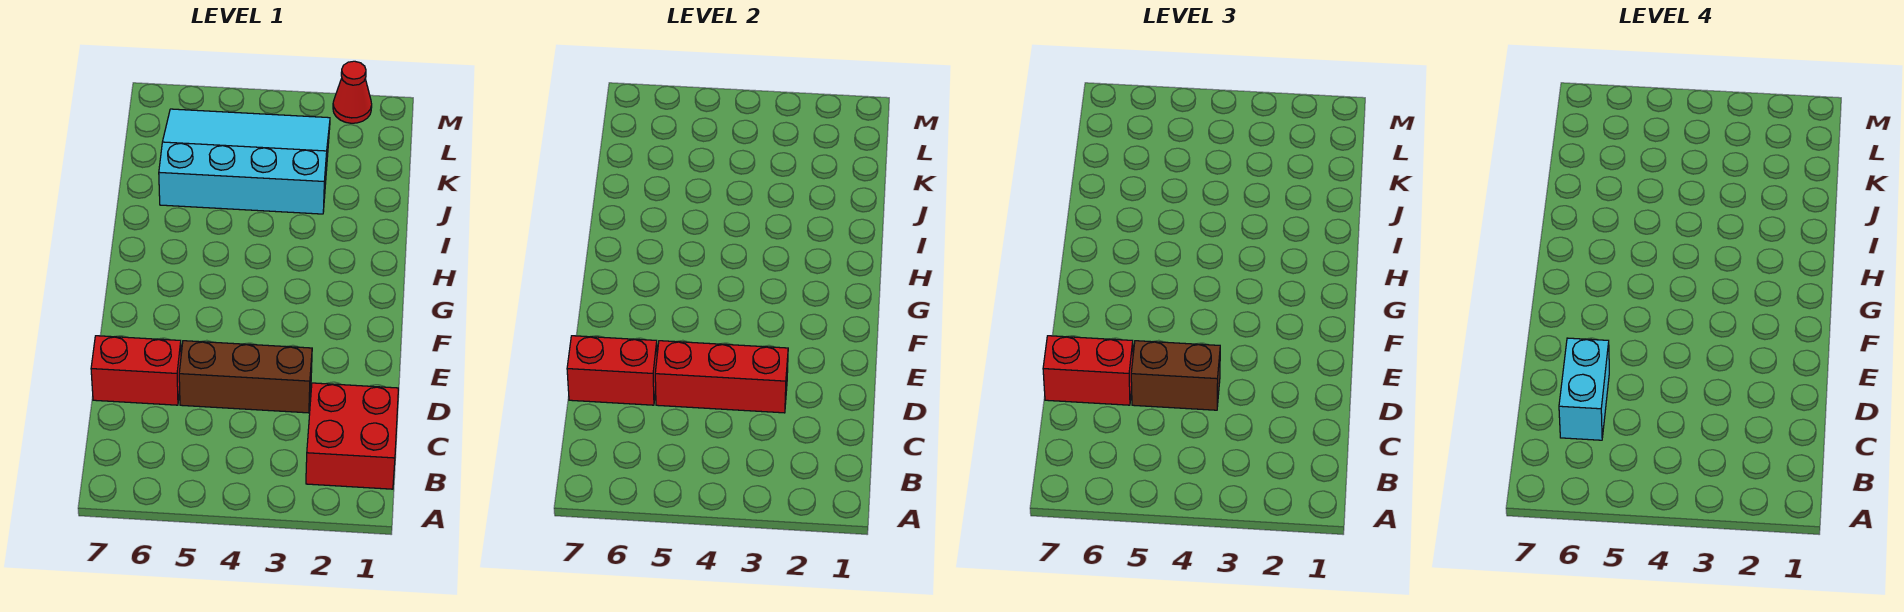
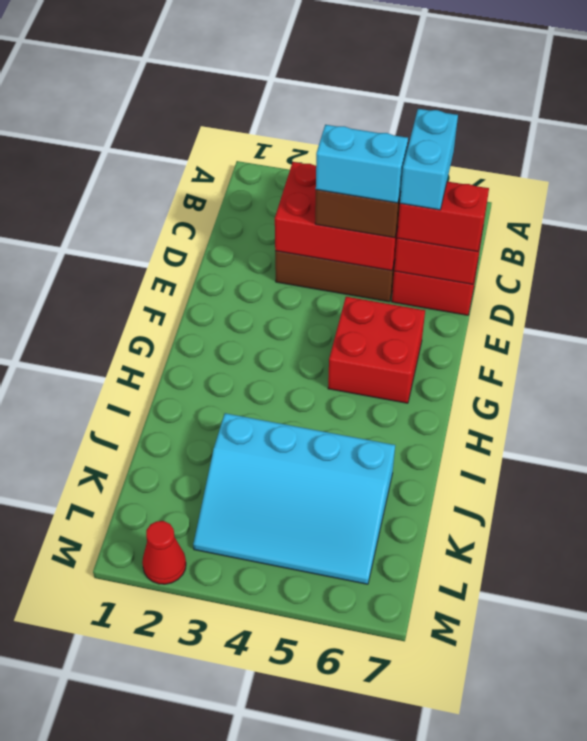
red brick B1:C2 level 1 -> red brick F5:G6 level 1
red brick D3:D5 level 2 -> red brick C3:D5 level 2
none -> cyan brick D4:D5 level 4

